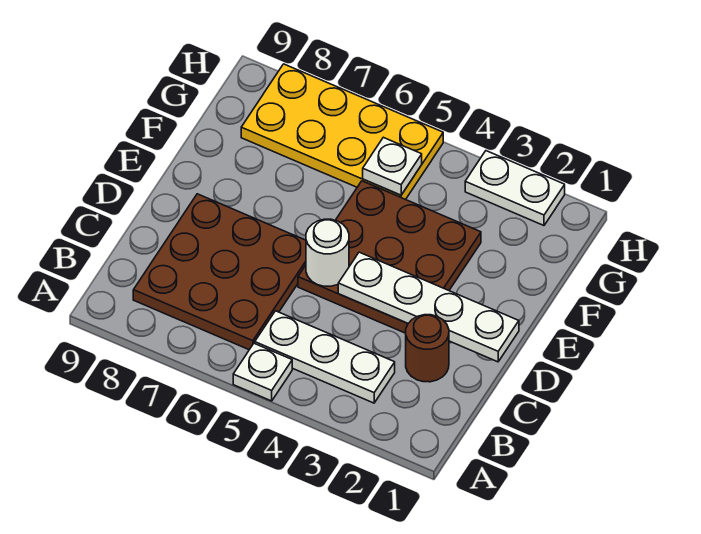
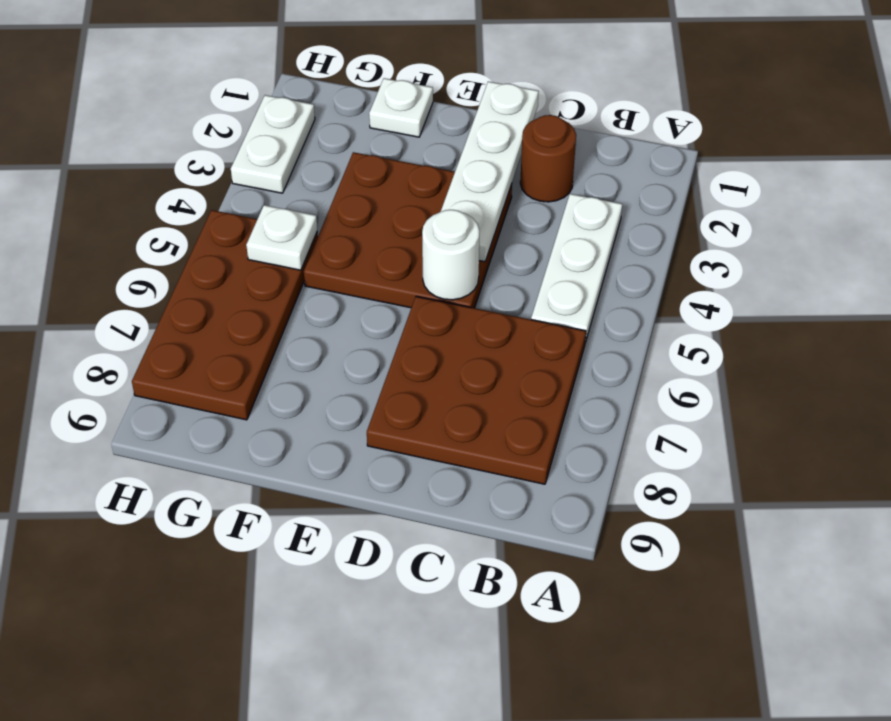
white plate A5 level 1 -> white plate F1 level 1
yellow plate G5:H8 level 1 -> brown plate G5:H8 level 1

